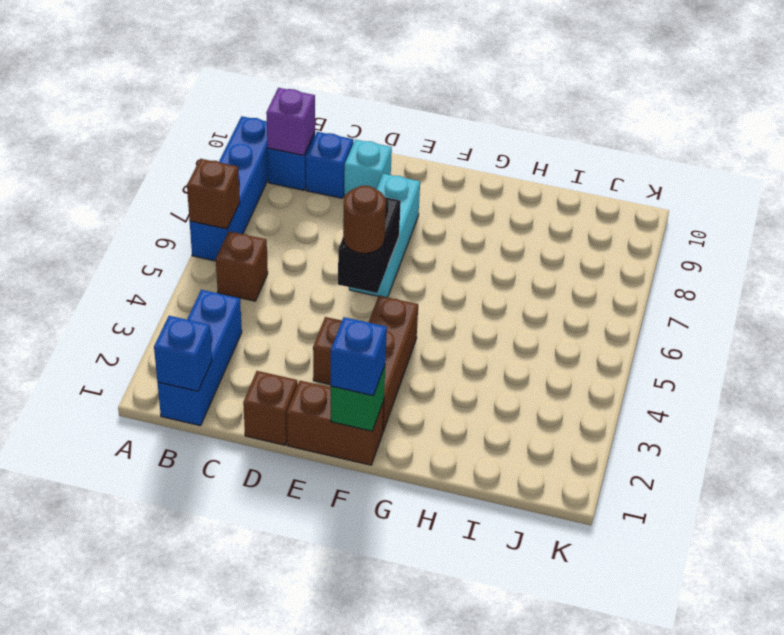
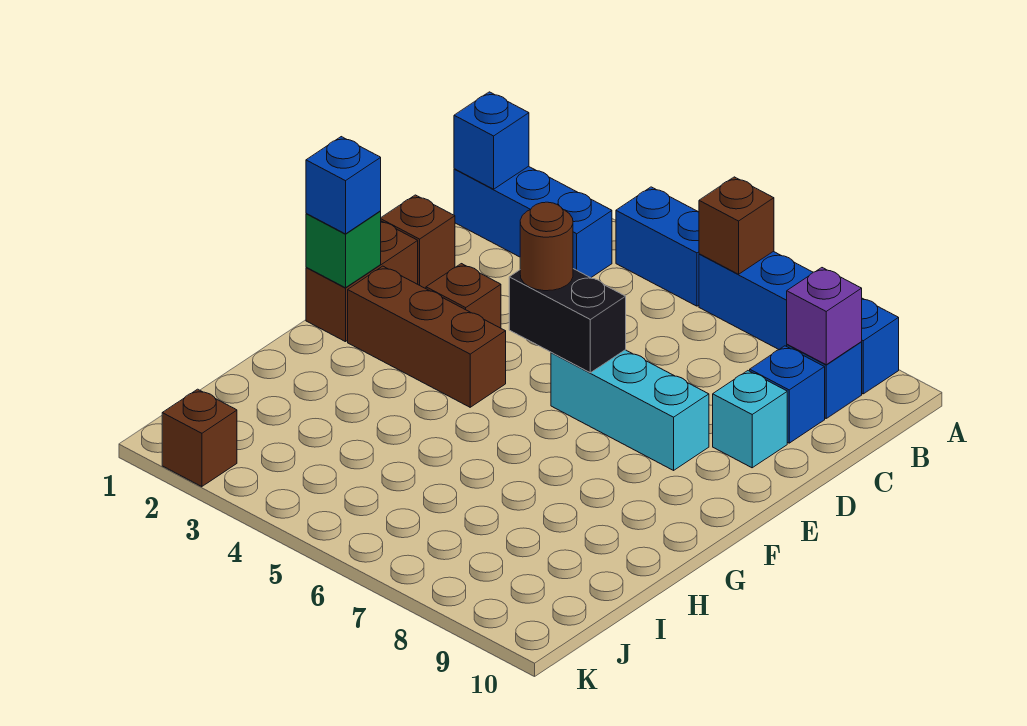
none -> blue brick A4:A5 level 1
brown brick B5 level 1 -> brown brick K2 level 1

